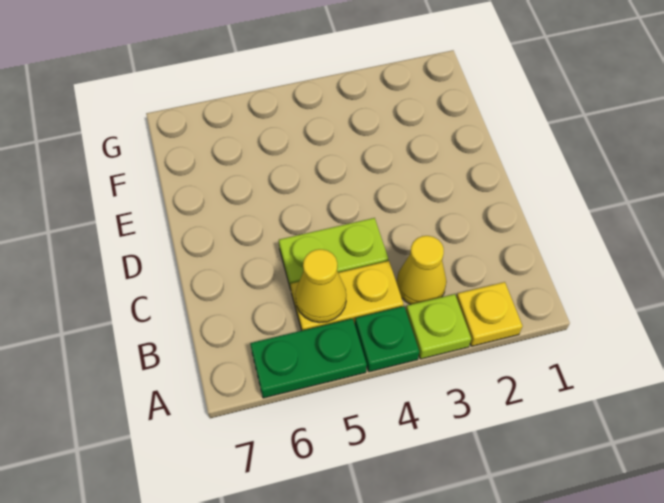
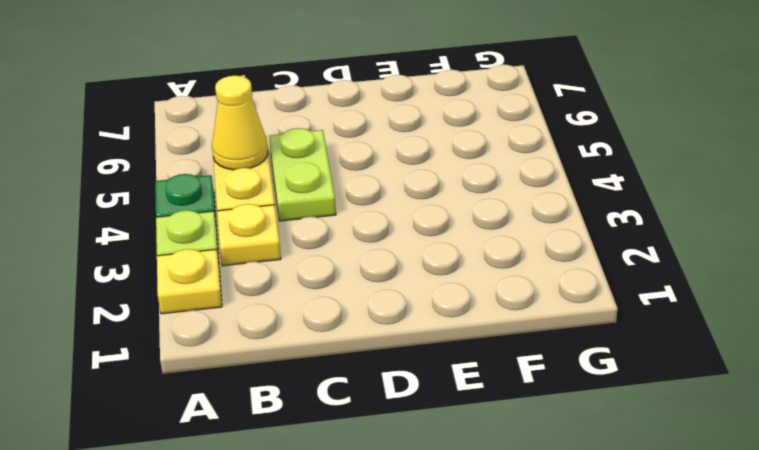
green plate A5:A6 level 1 -> none
yellow cone B3 level 1 -> yellow plate B3 level 1

